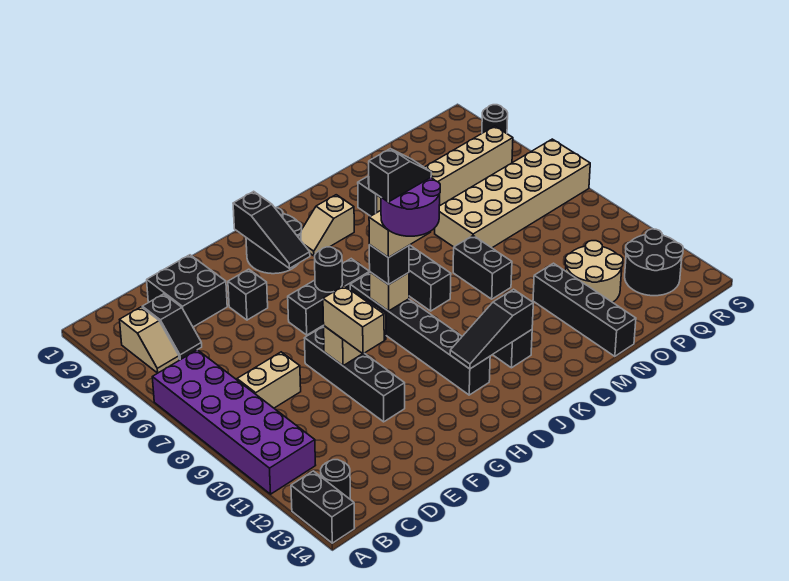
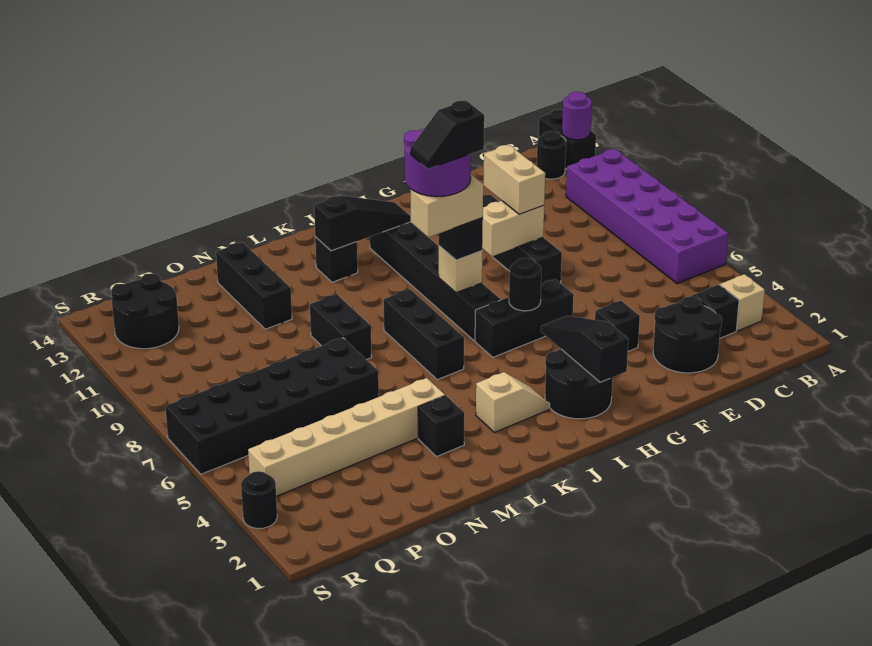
none -> purple round brick A13 level 2
tan brick C8:D8 level 1 -> none
black brick D2:E3 level 1 -> black round brick D2:E3 level 1
tan brick N6:S7 level 1 -> black brick N6:S7 level 1
black brick N11:N14 level 1 -> black brick N11:N13 level 1
tan round brick O11:P12 level 1 -> none

